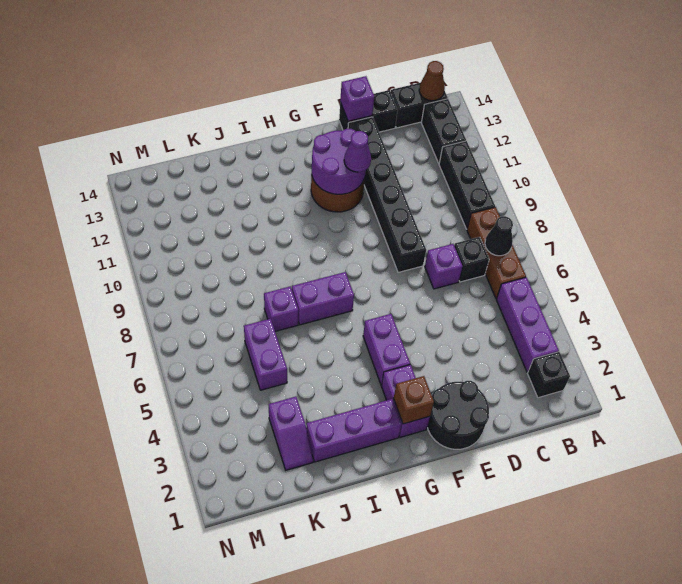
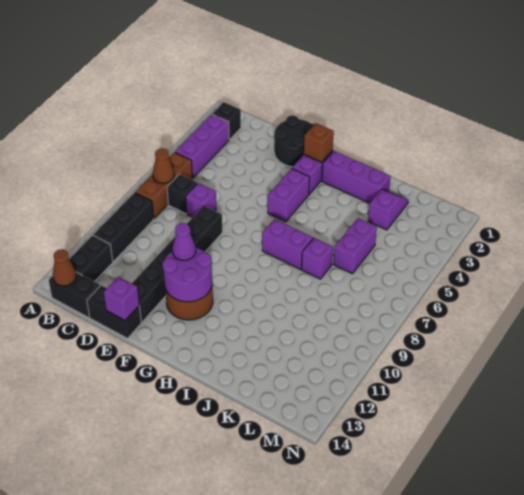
black cone B7 level 2 -> brown cone B7 level 2

